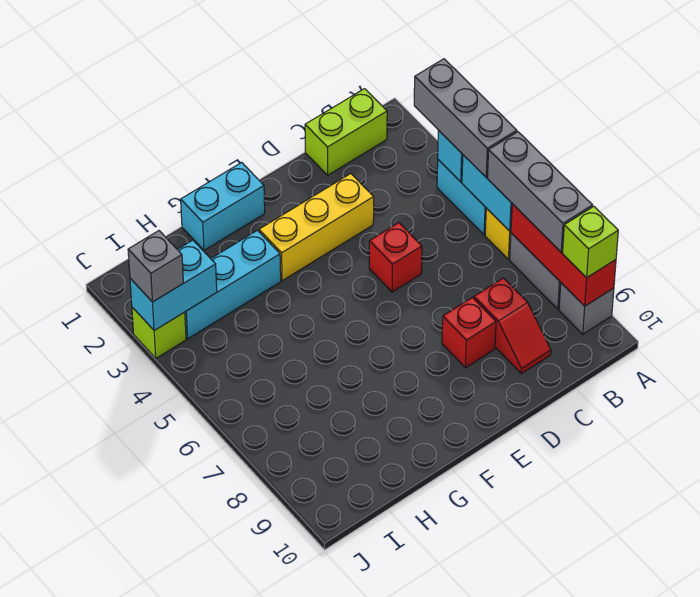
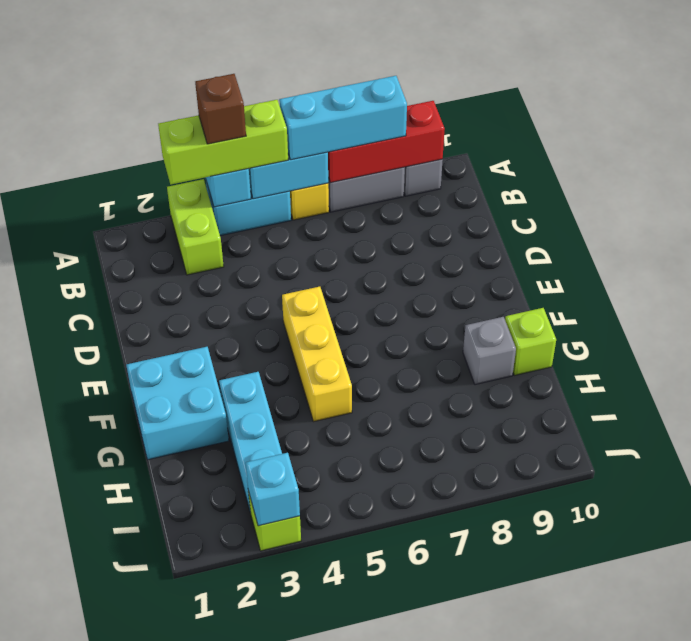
grey brick A3:A5 level 3 -> lime brick A3:A5 level 3
none -> brown brick A4 level 4
grey brick A6:A8 level 3 -> cyan brick A6:A8 level 3
lime brick A9 level 3 -> lime brick G10 level 1
lime brick B1:C1 level 1 -> lime brick A3:B3 level 1
red slope C8:C9 level 1 top 8 -> none
yellow brick D3:F3 level 1 -> yellow brick E5:G5 level 1
red brick D5 level 1 -> none
red brick D8 level 1 -> none
cyan brick F1:G1 level 1 -> cyan brick F1:G2 level 1
cyan brick I3:J3 level 2 -> cyan brick J3 level 2
grey brick J3 level 3 -> grey brick G9 level 1

